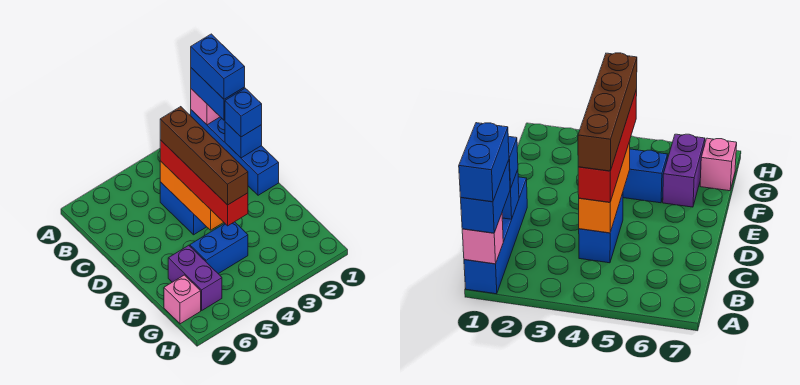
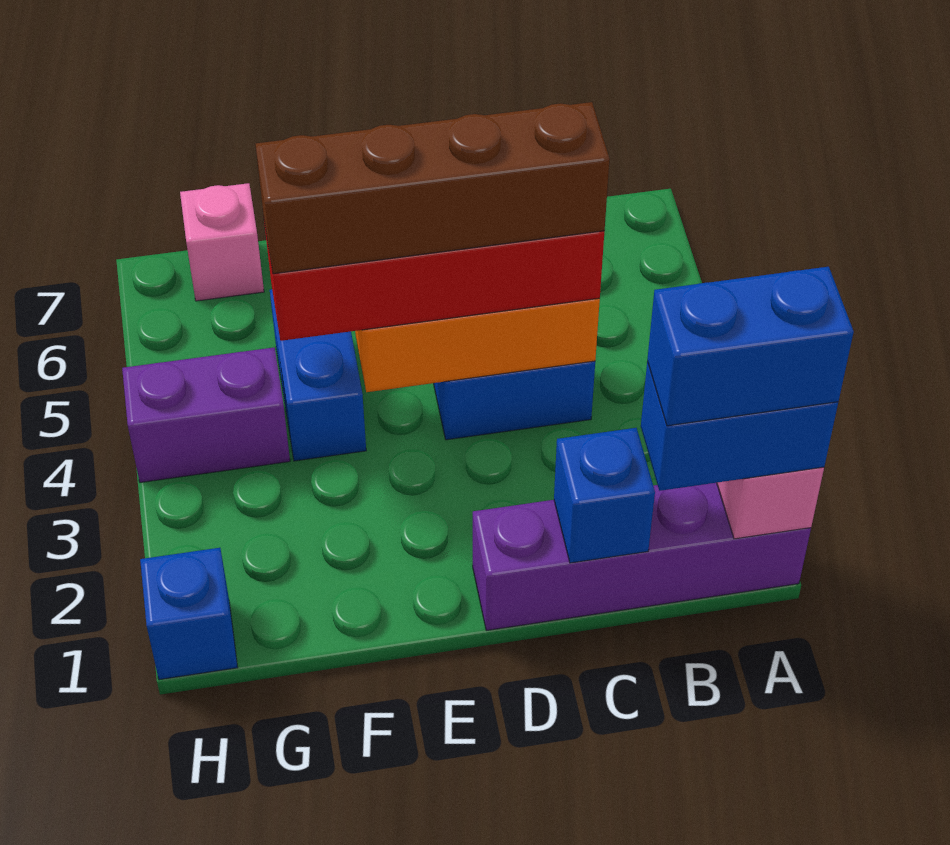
blue brick A1:D1 level 1 -> purple brick A1:D1 level 1
blue brick C1 level 3 -> blue brick H1 level 1
purple brick F6:G6 level 1 -> purple brick G4:H4 level 1

